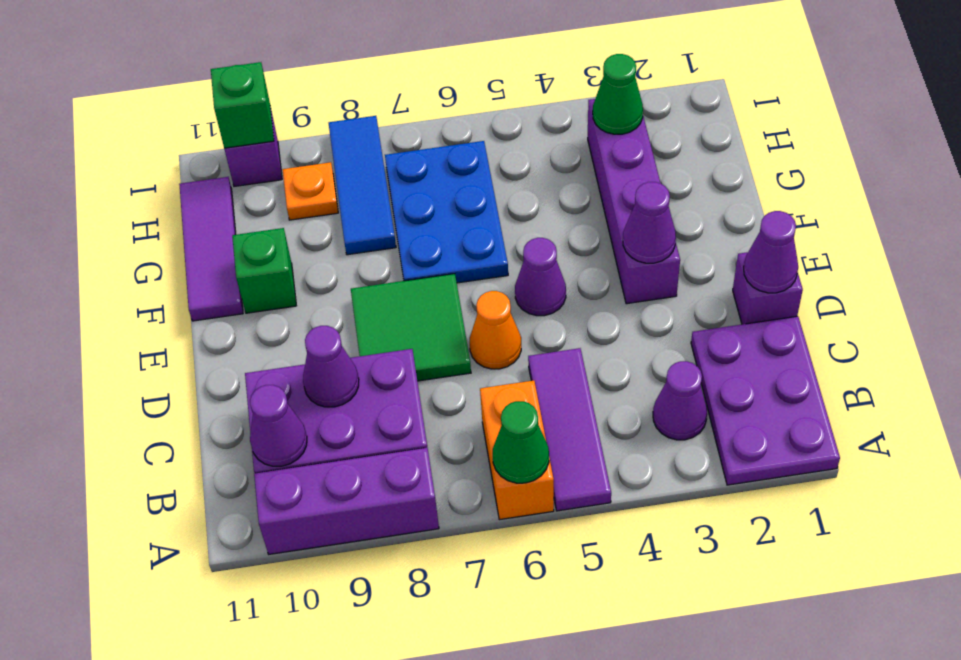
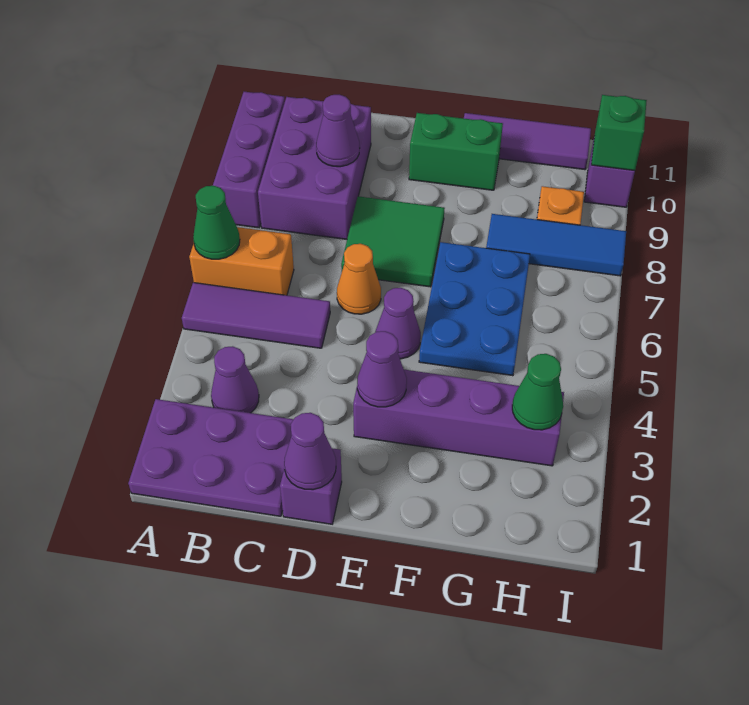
purple cone B10 level 2 -> none
blue plate F6:H7 level 1 -> blue plate F5:G7 level 1
green brick F10 level 1 -> green brick E10:F10 level 1

